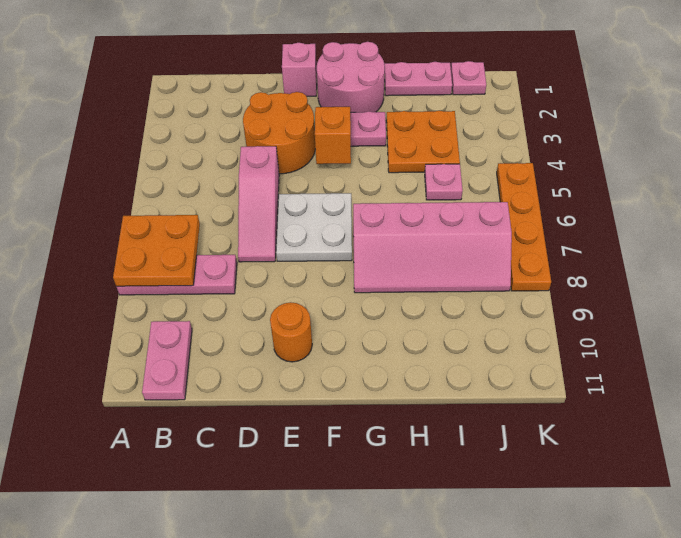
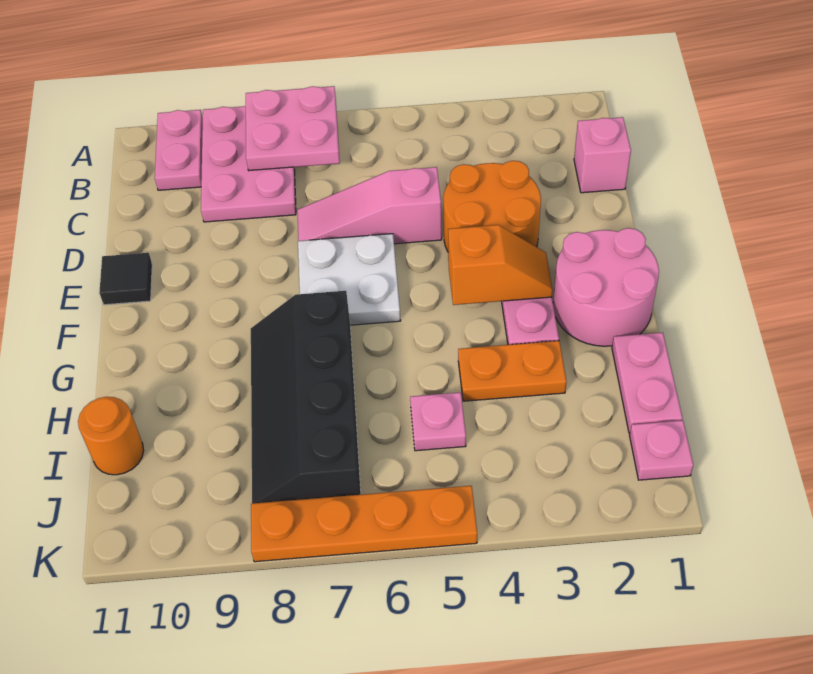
orange plate A7:B8 level 2 -> pink plate A7:B8 level 2
pink plate A8:C8 level 1 -> pink plate A8:C9 level 1
pink plate B10:B11 level 1 -> pink plate A10:B10 level 1
pink brick E1 level 1 -> pink brick C1 level 1
orange round brick E10 level 1 -> orange round brick I11 level 1
none -> black tile E11 level 1
pink slope G7:J8 level 1 top 7 -> black slope G7:J8 level 1 top 7
orange plate H3:I4 level 1 -> orange plate H3:H4 level 1

